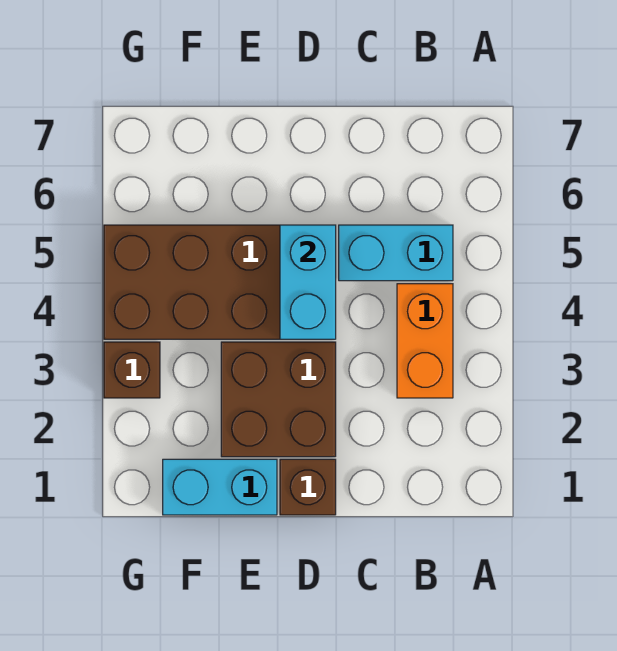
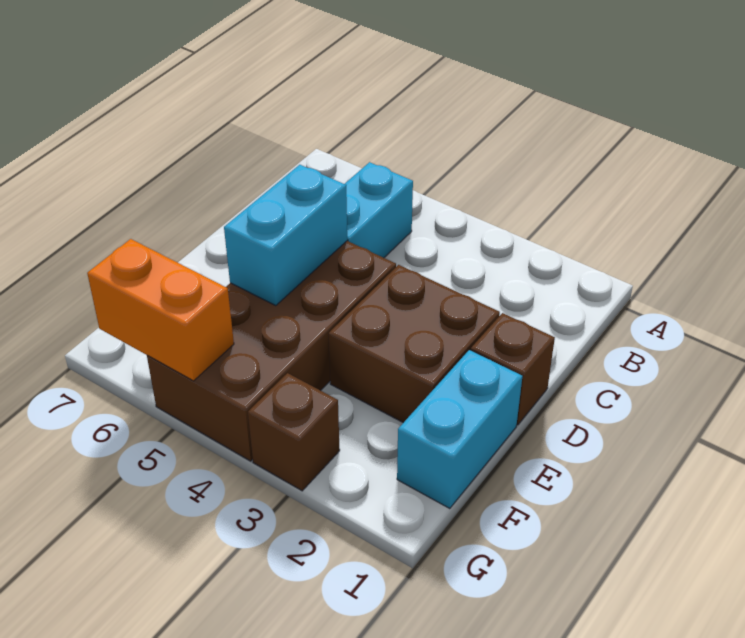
orange brick B3:B4 level 1 -> orange brick G5:G6 level 2
cyan brick D4:D5 level 2 -> cyan brick D5:E5 level 2

